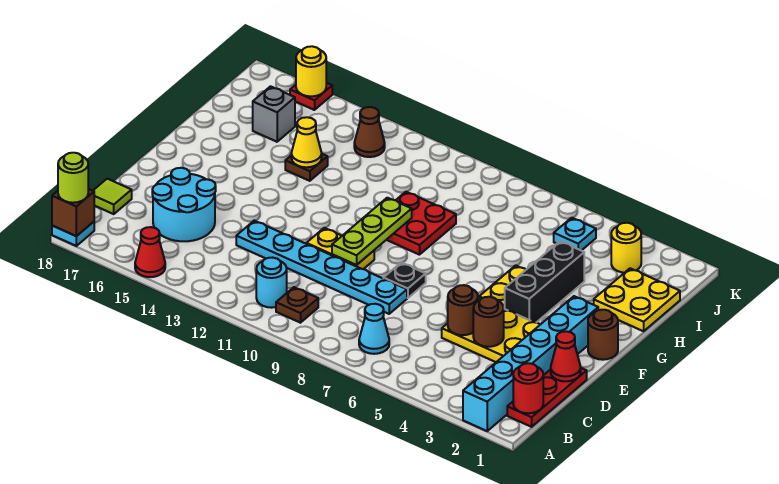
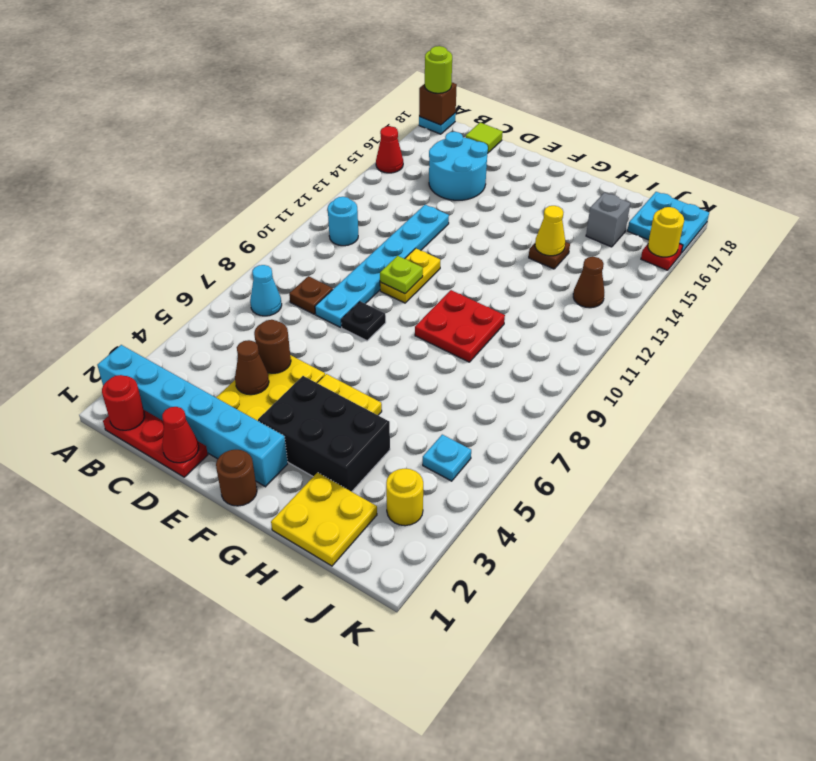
brown plate B10 level 1 -> brown plate C8 level 1
brown round brick D4 level 2 -> brown cone D4 level 2
lime plate E10:G10 level 2 -> lime plate E10 level 2
black brick F4:H4 level 1 -> black brick F3:H4 level 1
none -> cyan plate J17:K18 level 1

